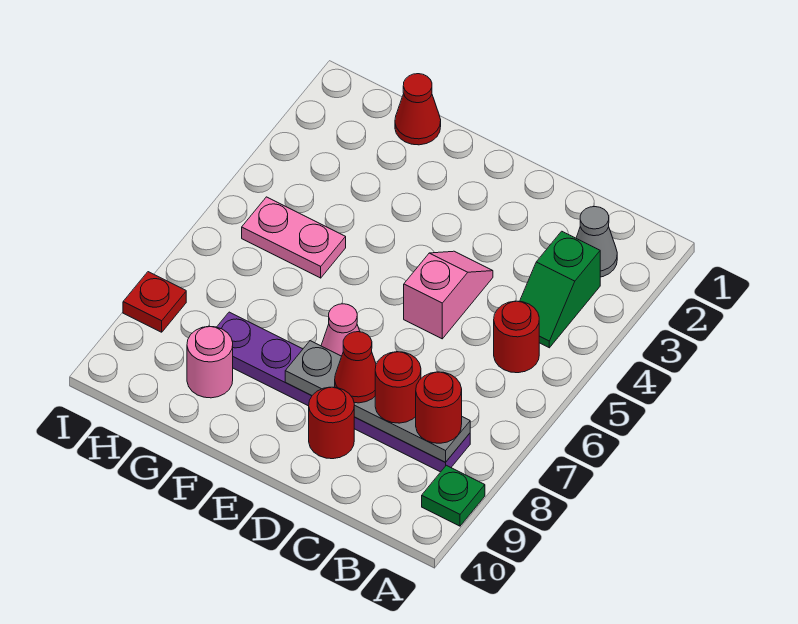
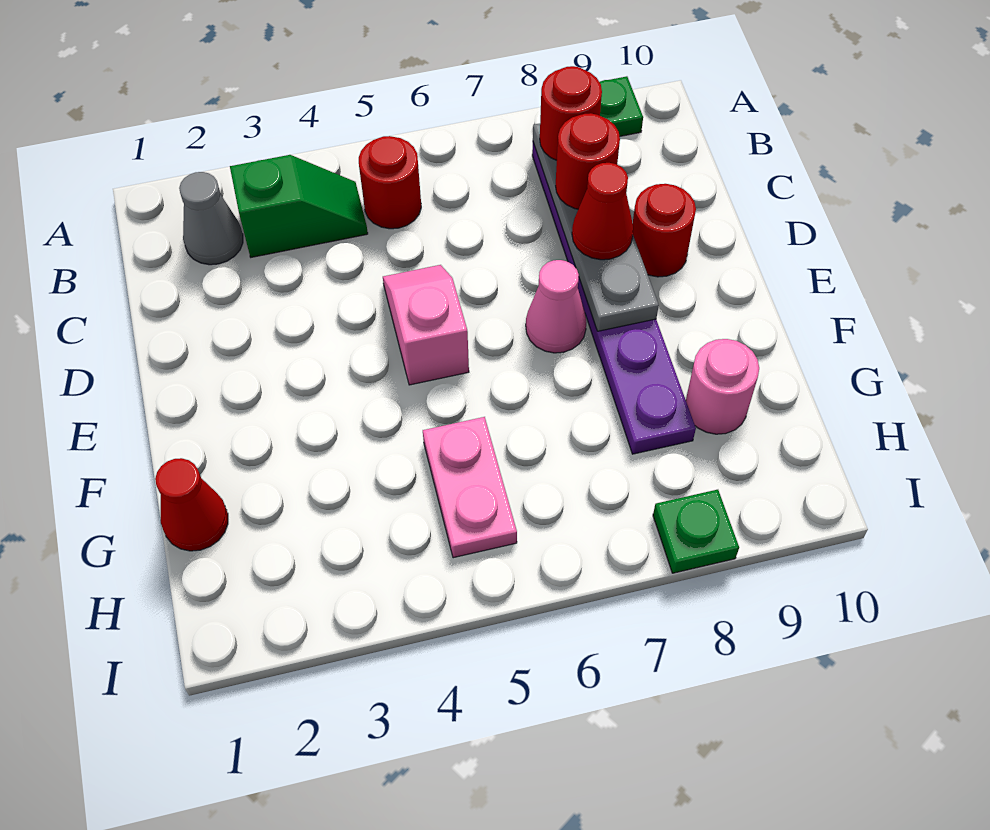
pink slope D4:D5 level 1 top 5 -> pink slope D5:E5 level 1 top E
red plate I8 level 1 -> green plate I8 level 1

